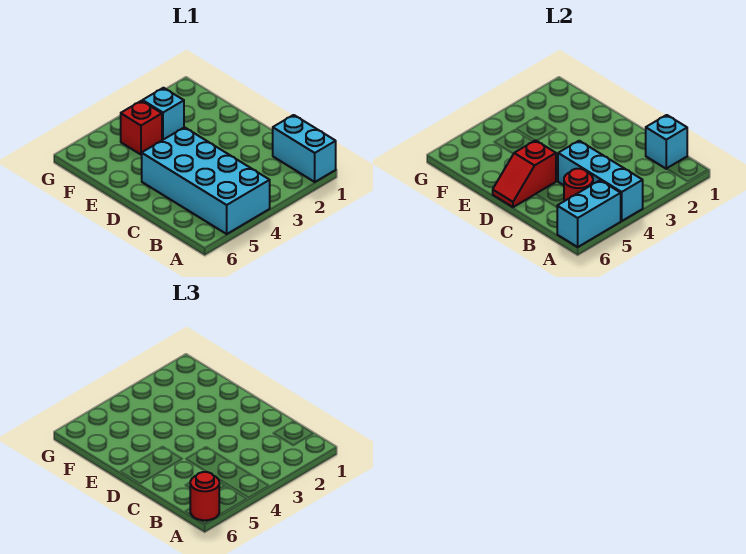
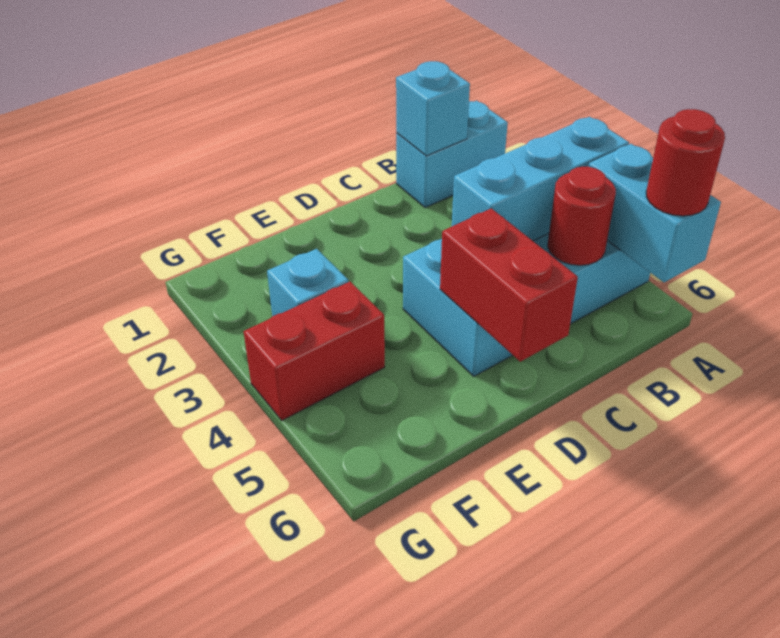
red slope D5:D6 level 2 top 5 -> red brick D5:D6 level 2
red brick F4 level 1 -> red brick F4:G4 level 1

